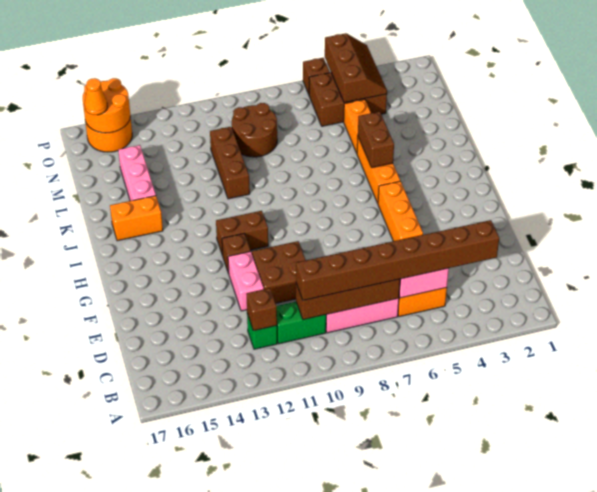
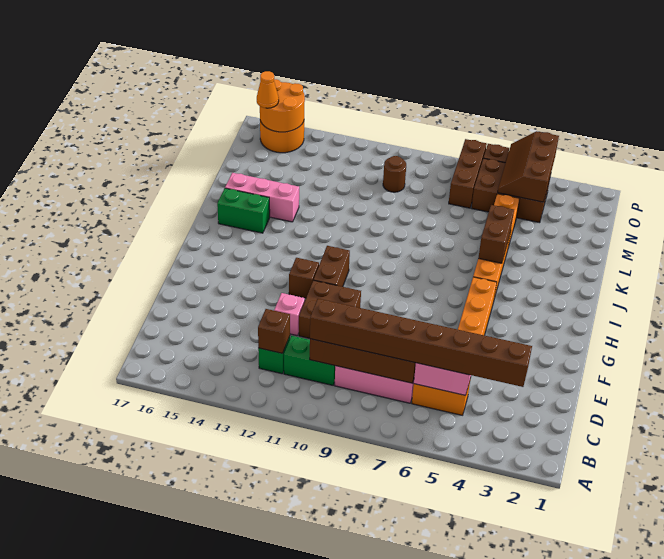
pink brick E12:F12 level 1 -> pink brick E12 level 1
brown brick H11:H12 level 1 -> brown brick G11:H11 level 1
orange brick J15:J16 level 1 -> green brick J15:J16 level 1
brown brick K11:M11 level 1 -> brown brick N7:P7 level 1
pink brick K15:M15 level 1 -> pink brick K14:K16 level 1
brown round brick M9:N10 level 1 -> brown round brick N10 level 1
brown slope N4:P5 level 2 top 5 -> brown slope N4:P5 level 2 top 4

